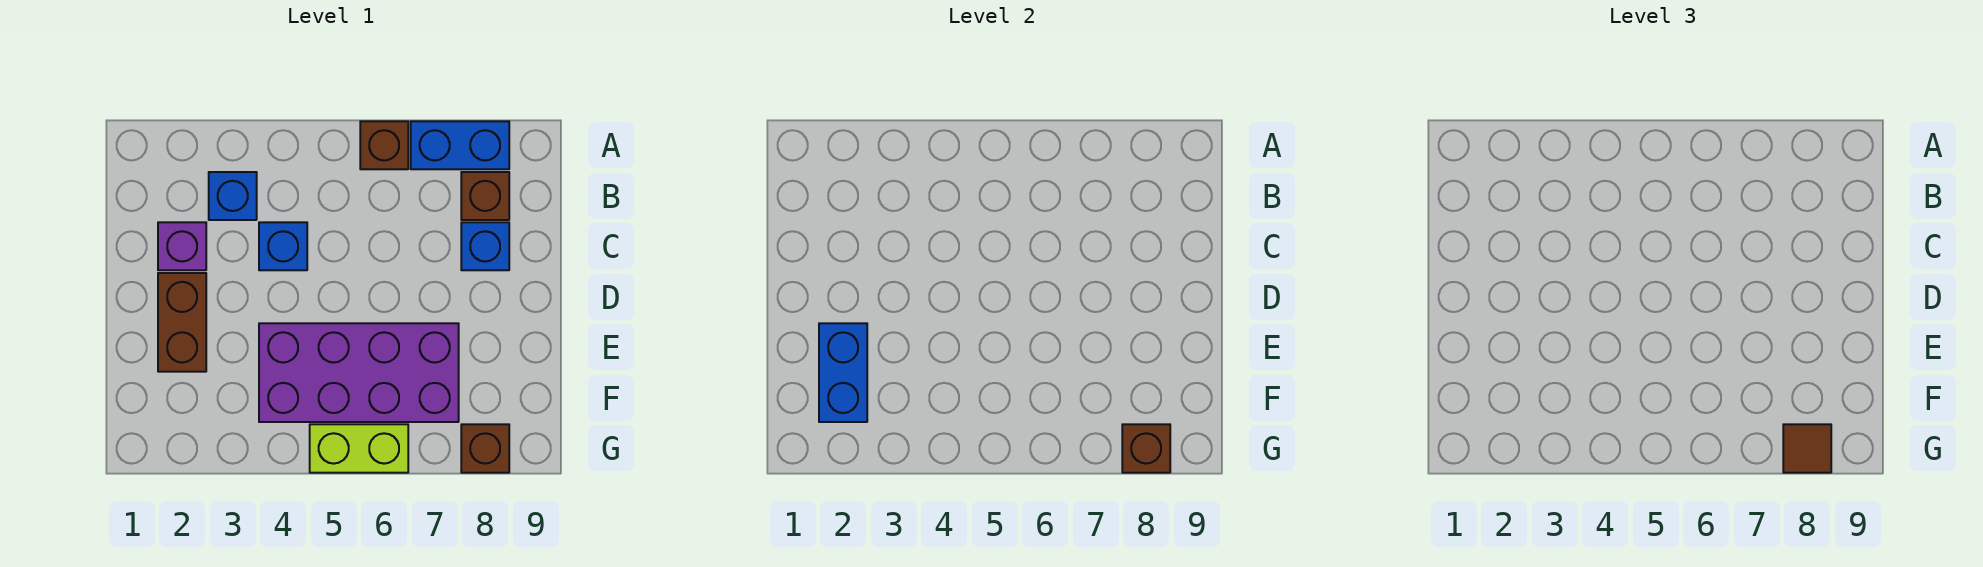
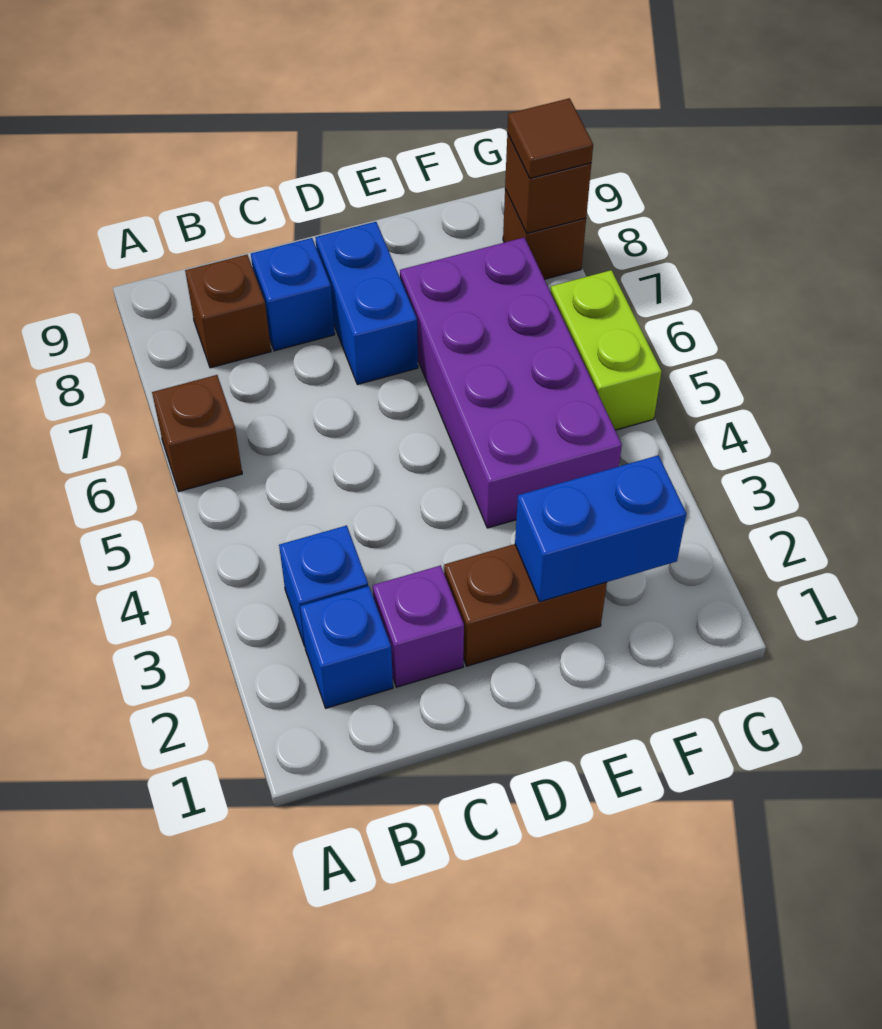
blue brick A7:A8 level 1 -> blue brick D7:D8 level 1
blue brick C4 level 1 -> blue brick B2 level 1

